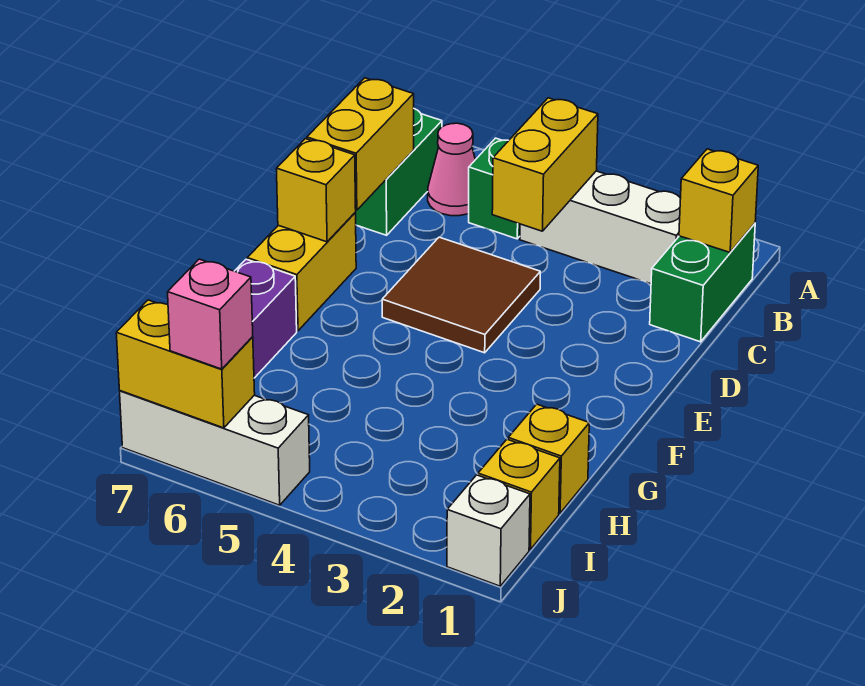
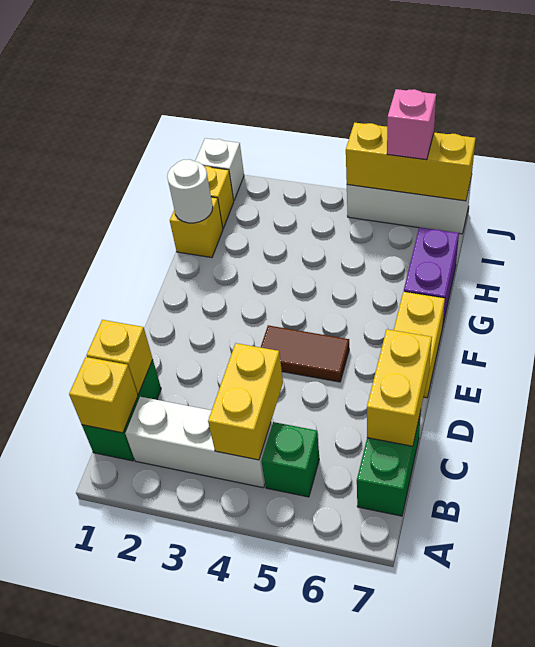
pink cone B6 level 1 -> none
brown tile D4:E5 level 1 -> brown tile E4:E5 level 1
yellow brick E7 level 2 -> yellow brick C1 level 2
none -> white round brick H1 level 2
yellow brick J6:J7 level 2 -> yellow brick J5:J7 level 2

